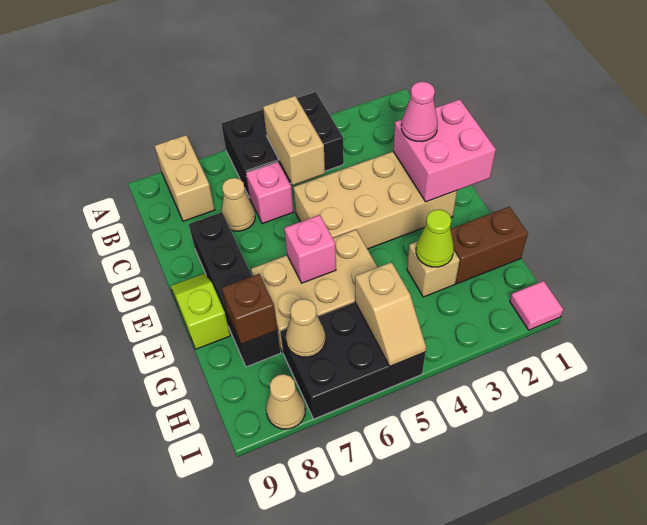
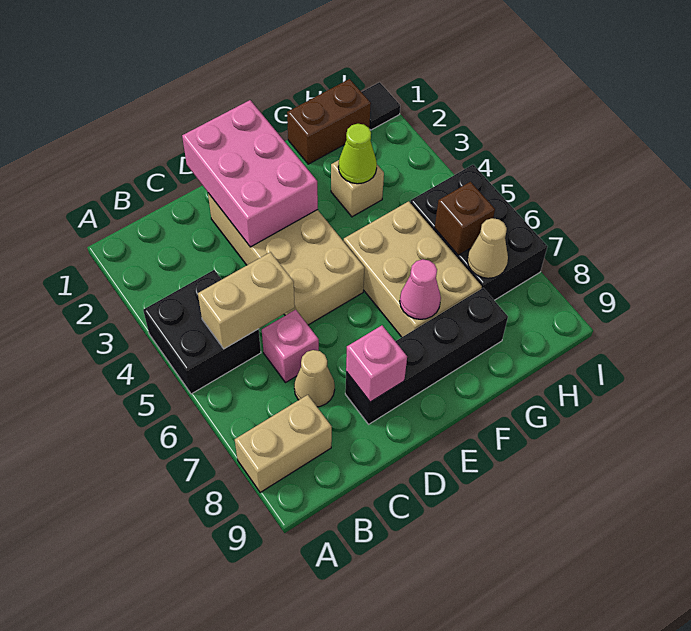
black brick A4:B6 level 1 -> black brick A4:B5 level 1
pink brick D1:E2 level 2 -> pink brick D1:E3 level 2
pink cone D2 level 3 -> pink cone F7 level 2
lime slope E9:F9 level 1 top F -> none
pink brick F6 level 2 -> pink brick D8 level 2
brown brick G1:G2 level 1 -> brown brick G1:H1 level 1
brown brick G8 level 2 -> brown brick H6 level 2
tan slope H5:I5 level 2 top H -> none
pink tile I1 level 1 -> black tile I1 level 1
tan cone I8 level 1 -> none

